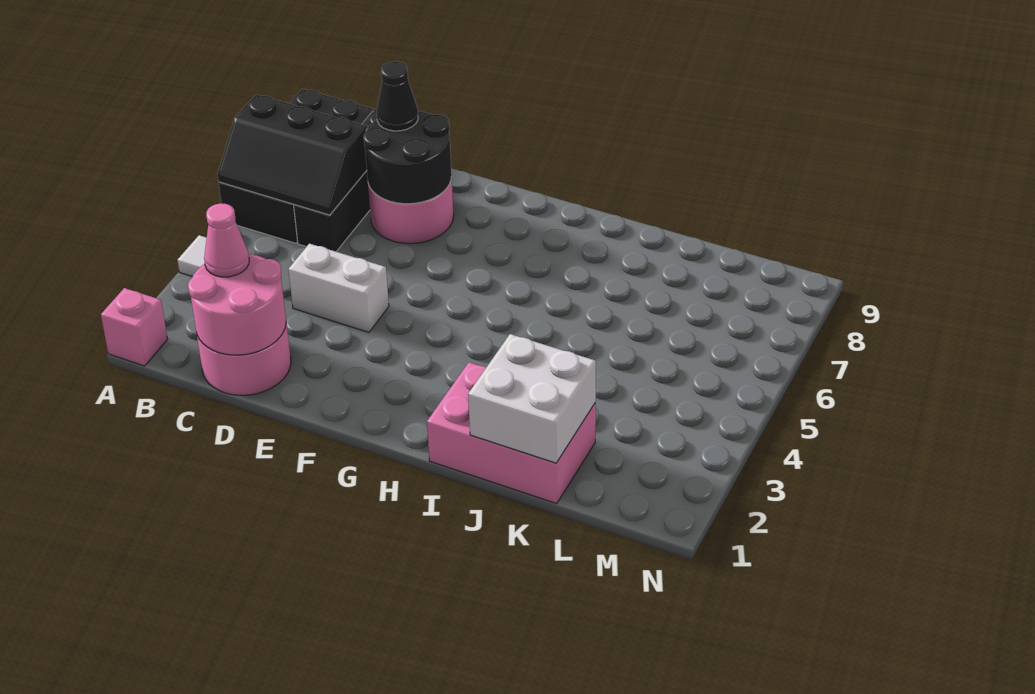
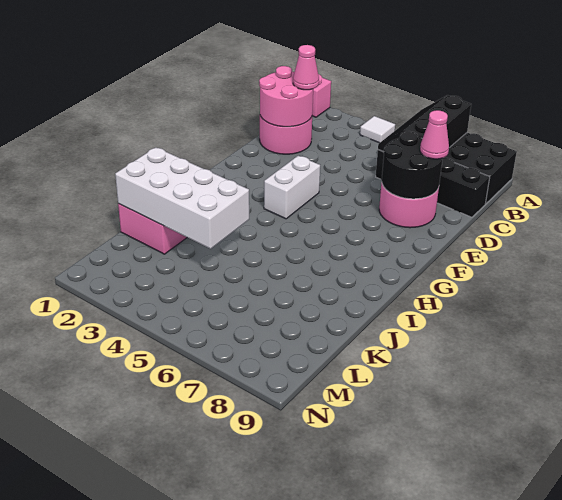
white brick D4:E4 level 1 -> white brick F4:G4 level 1
black cone D8 level 3 -> pink cone D8 level 3
white brick J1:K2 level 2 -> white brick J1:K4 level 2

